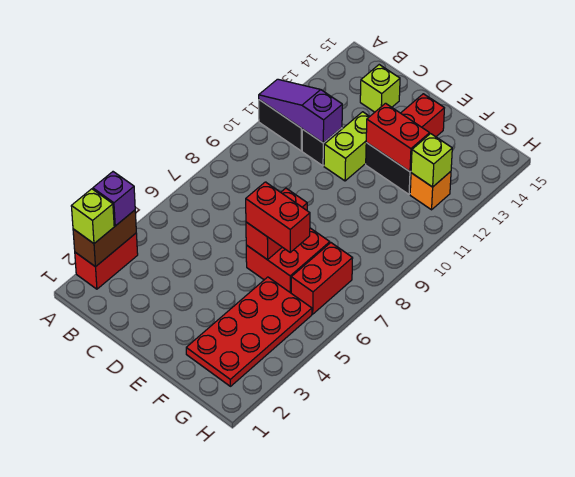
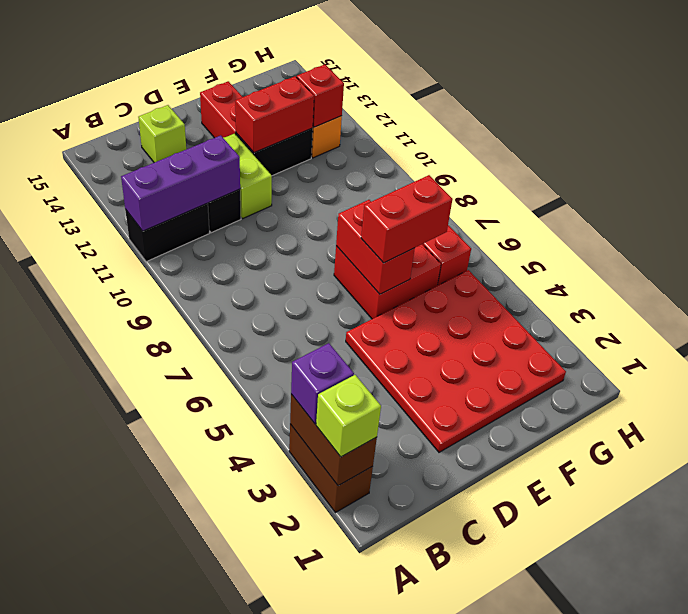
red brick A2:A3 level 1 -> brown brick A2:A3 level 1
purple slope A11:C11 level 2 top C -> purple brick A11:C11 level 2
red plate F2:G5 level 1 -> red plate D2:G5 level 1
lime brick G12 level 2 -> red brick G12 level 2

